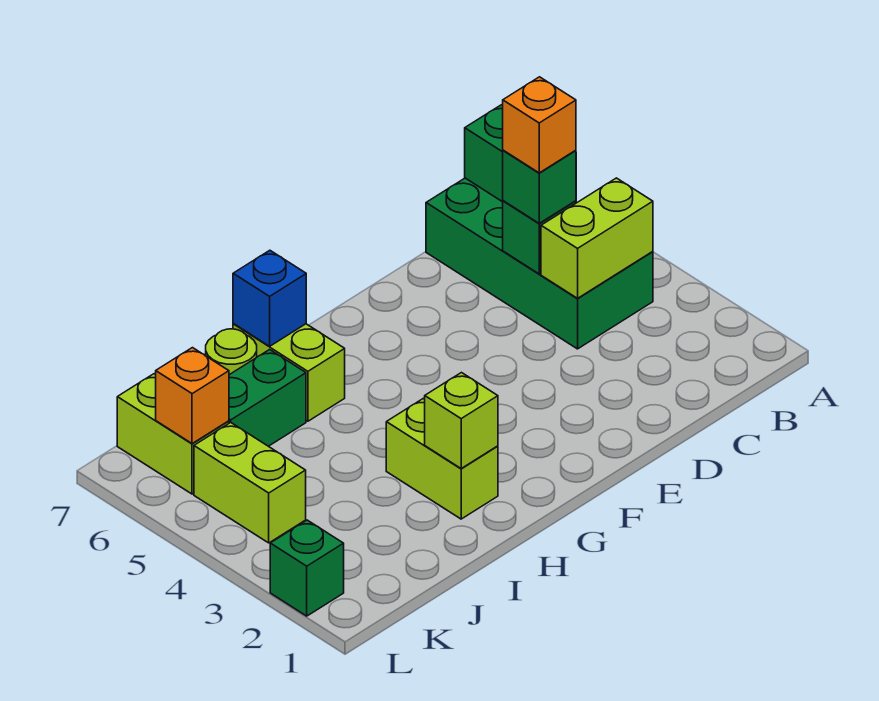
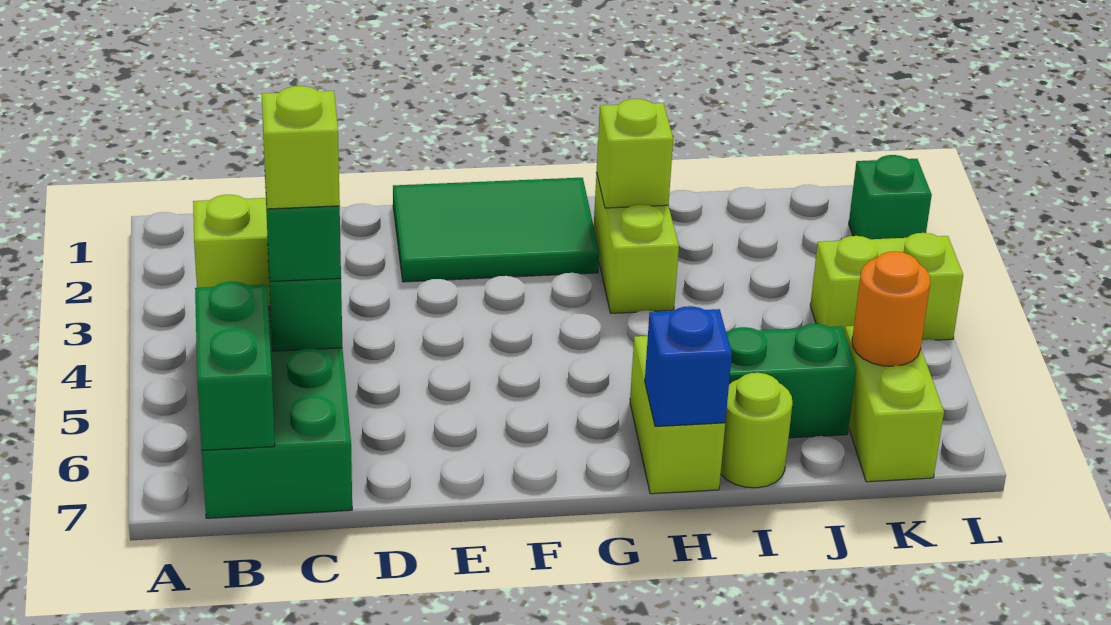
orange brick C5 level 4 -> lime brick C5 level 4
none -> green tile E1:G2 level 1
lime brick K4:K5 level 1 -> lime brick K4:L4 level 1
orange brick K6 level 2 -> orange round brick K6 level 2

